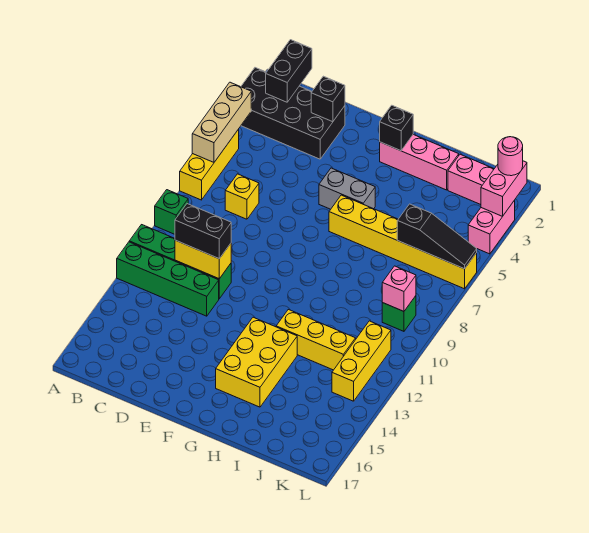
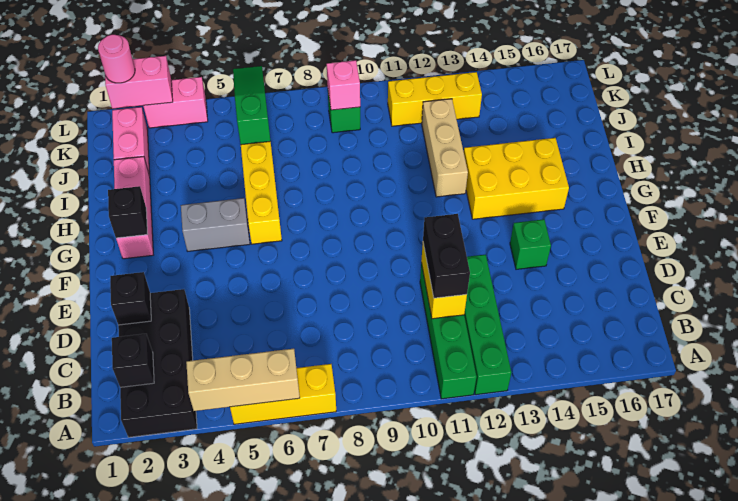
green brick A9 level 1 -> green brick E14 level 1
black brick B1:B2 level 2 -> black brick B2 level 2
yellow brick C7 level 1 -> none
grey brick F5:G5 level 1 -> grey brick G4:G5 level 1
yellow brick H12:J12 level 1 -> tan brick H12:J12 level 1
black slope J6:L6 level 2 top J -> green slope J6:L6 level 2 top J

